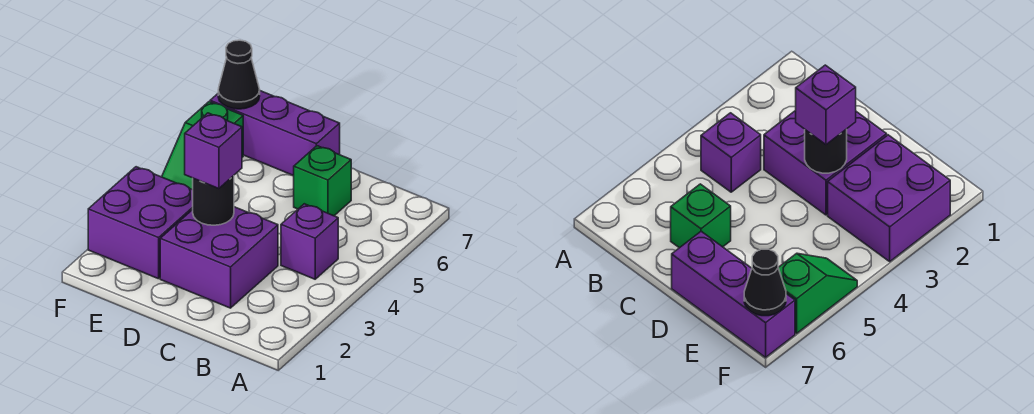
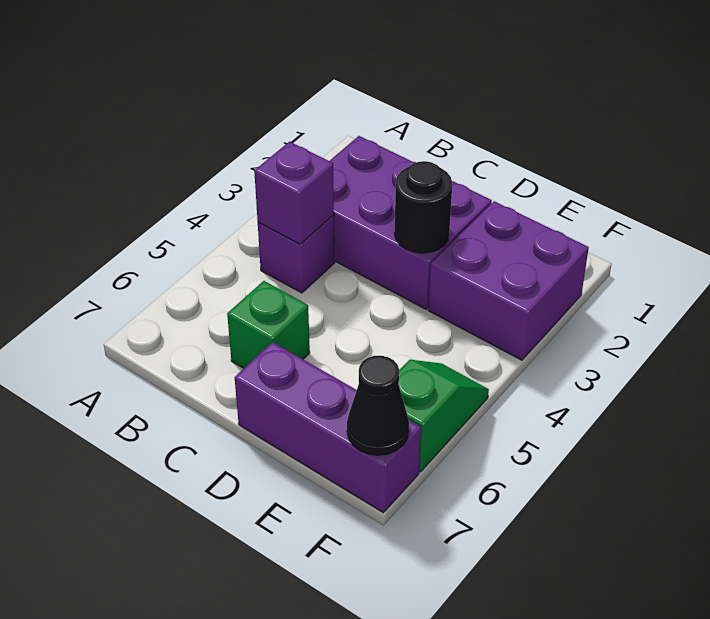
purple brick C2:D3 level 1 -> purple brick B2:D3 level 1
purple brick D3 level 3 -> purple brick B4 level 2

